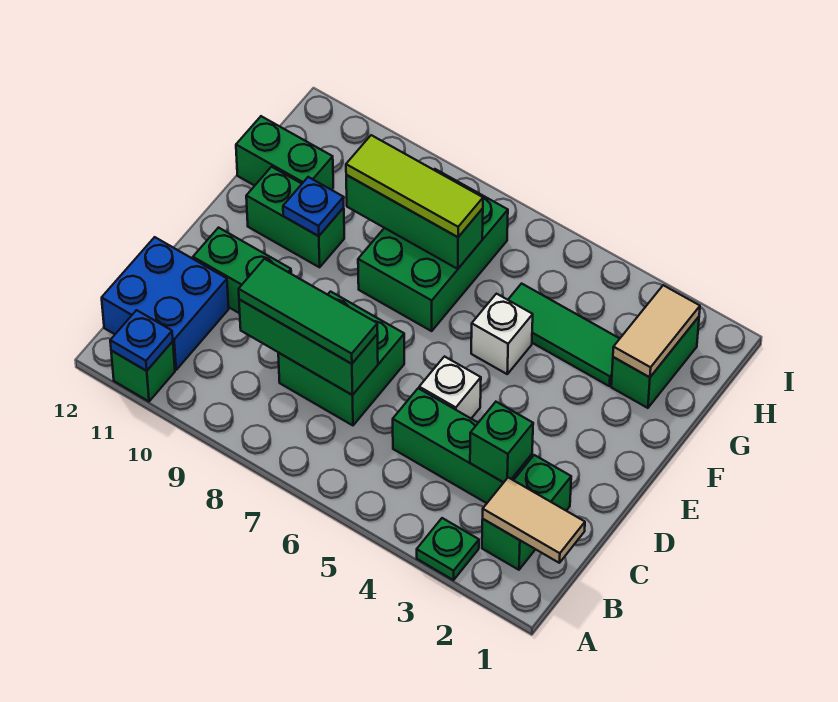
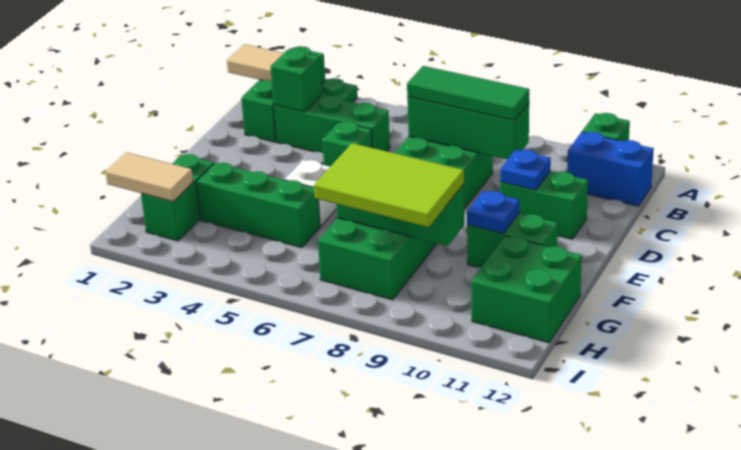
blue plate A11 level 2 -> blue plate D10 level 2
green brick B2:C2 level 1 -> green brick A2:C2 level 1
blue brick B11:C12 level 1 -> blue brick B11:B12 level 1
white brick D5 level 1 -> green brick D5 level 1
tan tile G2:H2 level 2 -> tan tile H1:H2 level 2
green tile G3:G5 level 1 -> green brick G3:G5 level 1
lime tile G7:G9 level 3 -> lime tile G7:H9 level 3
green brick G11:G12 level 1 -> green brick G11:H12 level 1

